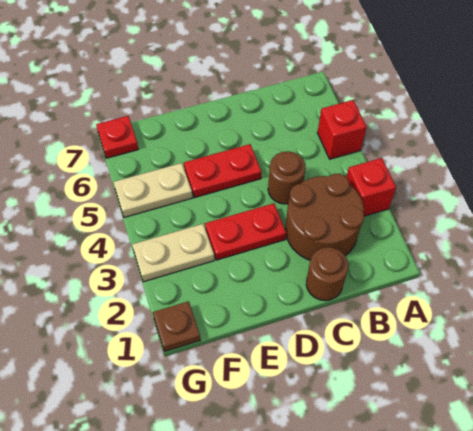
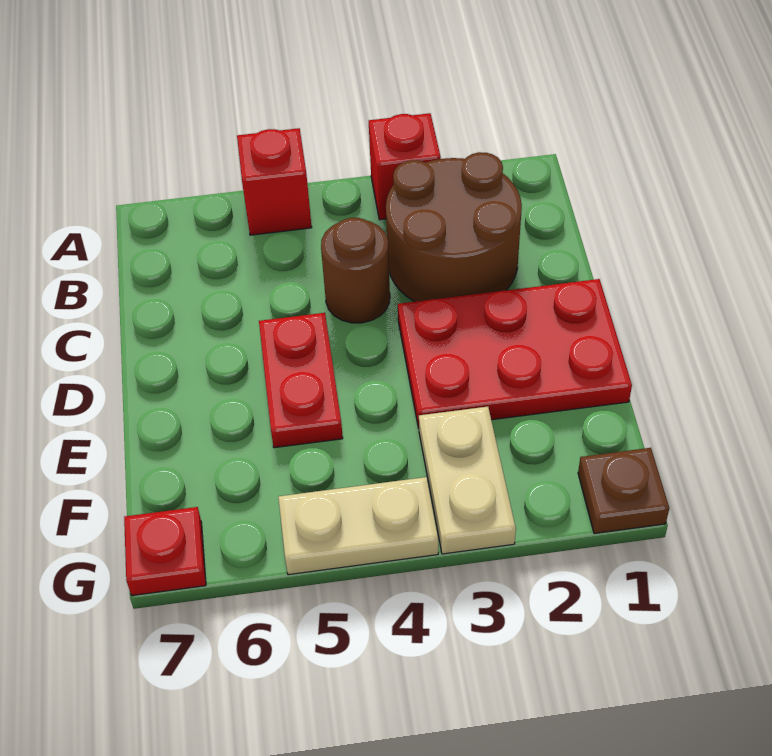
brown round brick C1 level 1 -> none
red plate D3:E3 level 1 -> red plate D1:E3 level 1
tan plate F5:G5 level 1 -> tan plate G4:G5 level 1

